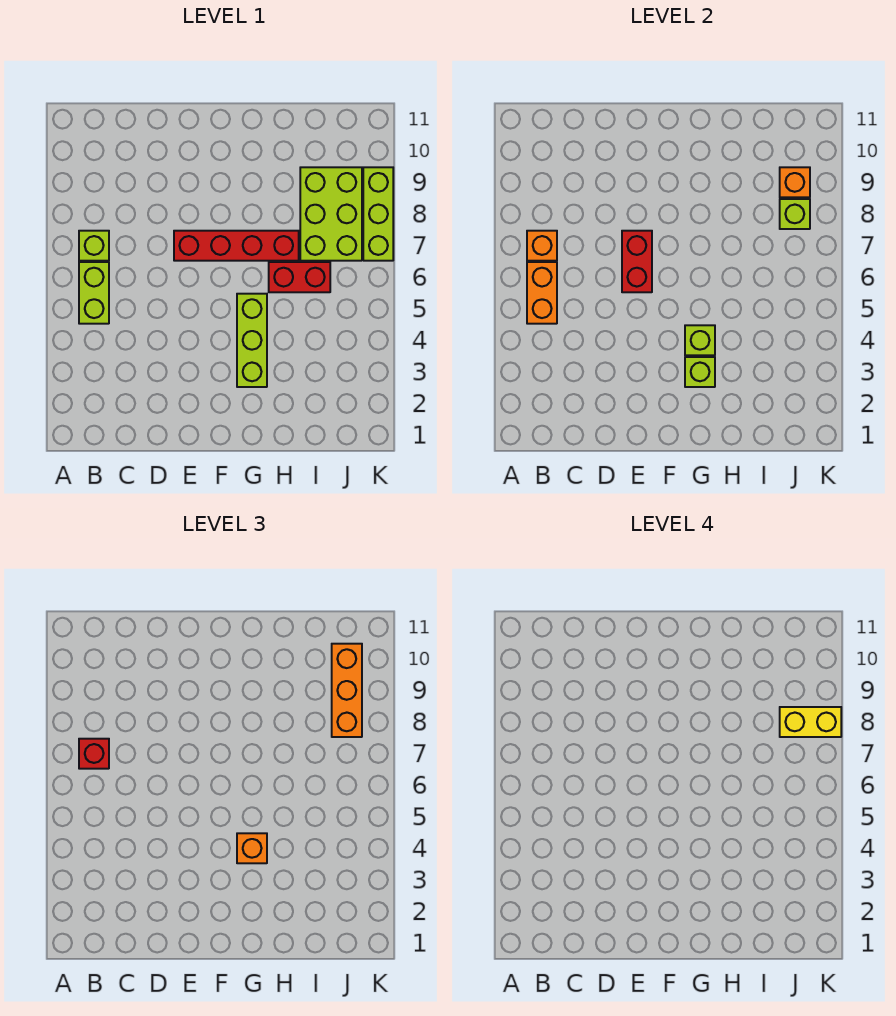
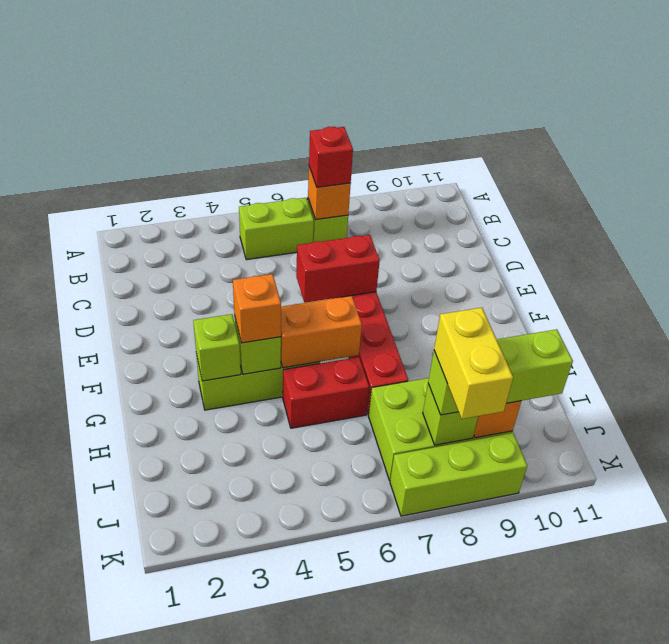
orange brick B5:B6 level 2 -> orange brick G5:G6 level 2
red brick H6:I6 level 1 -> red brick H5:H6 level 1
orange brick J8:J10 level 3 -> lime brick J8:J10 level 3

